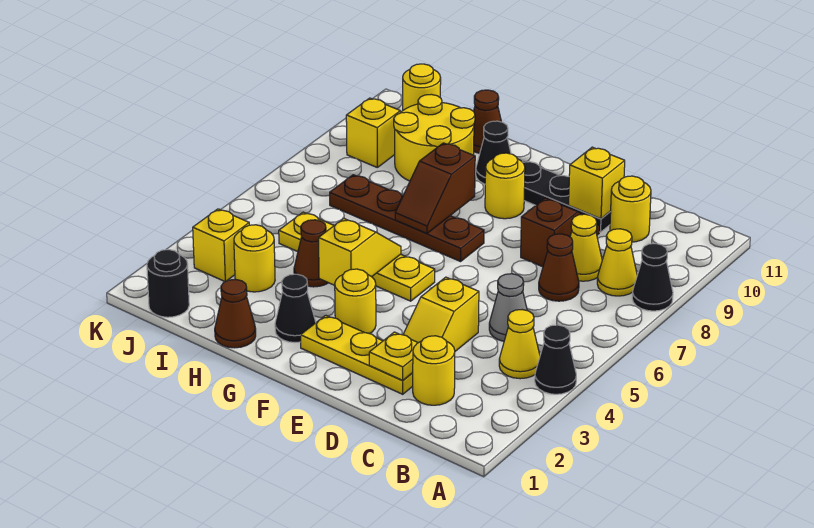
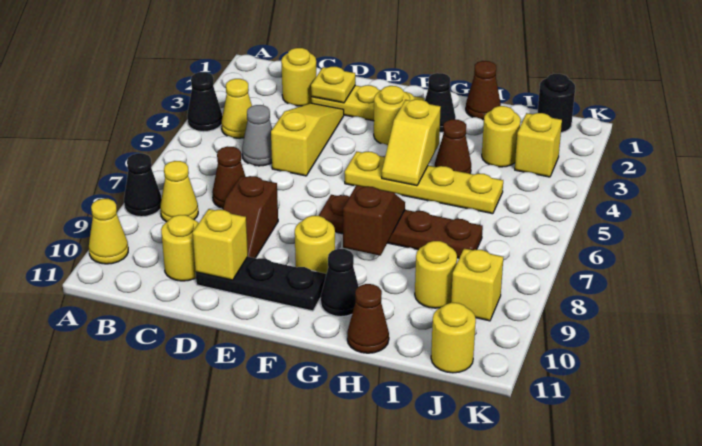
yellow cone C8 level 1 -> yellow cone A10 level 1
yellow slope D3:D4 level 1 top 4 -> yellow slope D3:D5 level 1 top 5
yellow round brick H9:I10 level 1 -> yellow round brick I9 level 1

